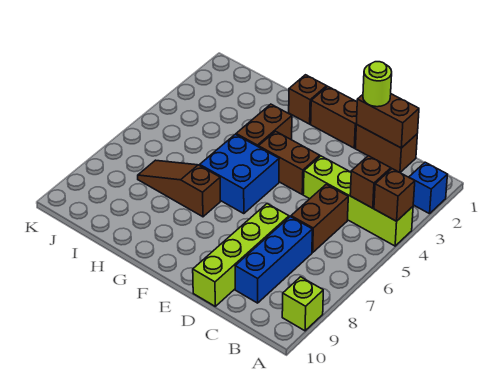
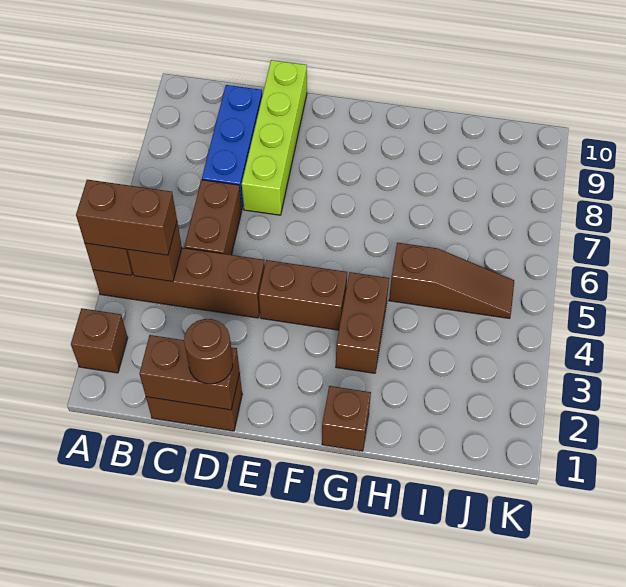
blue brick A2 level 1 -> brown brick A2 level 1
lime brick A4:D4 level 1 -> brown brick A4:D4 level 1
lime brick A9 level 1 -> none
lime round brick D1 level 3 -> brown round brick D1 level 3
brown brick E1:F1 level 1 -> brown brick A4:B4 level 3
blue brick F5:G6 level 1 -> none
brown slope G7:I7 level 1 top G -> brown slope H5:J5 level 1 top H

